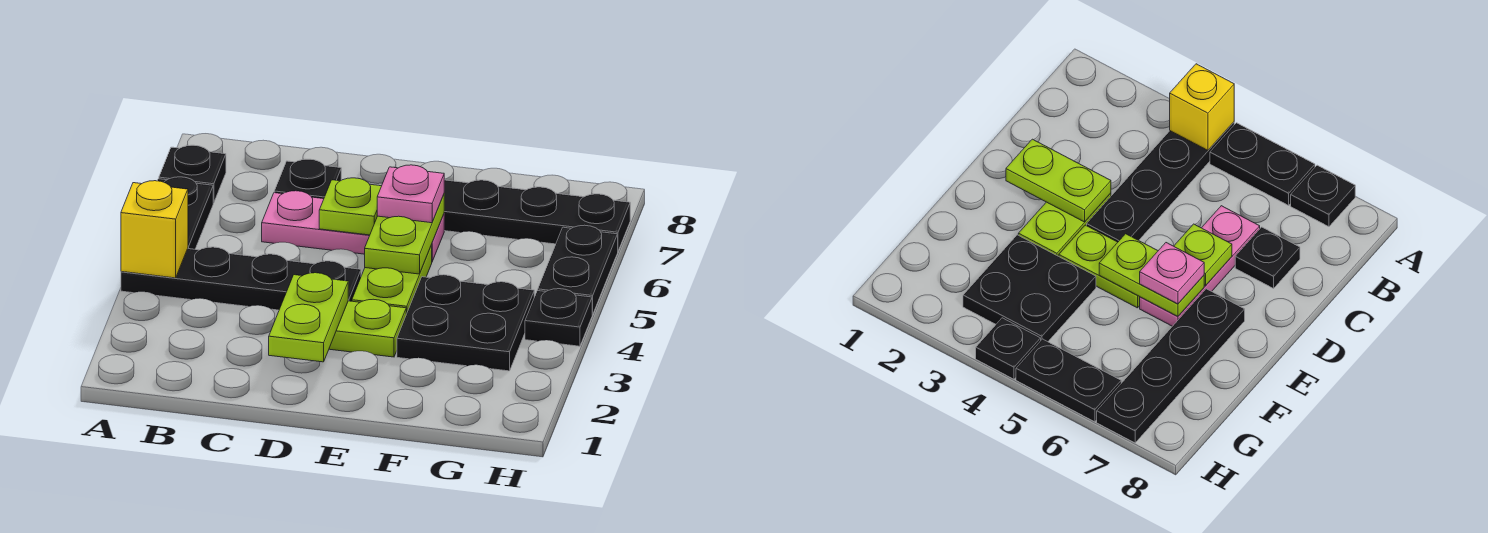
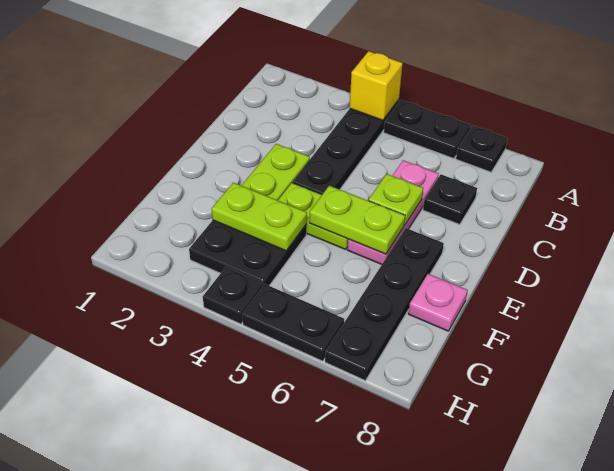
lime plate D2:D3 level 2 -> lime plate F3:F4 level 2
pink plate E6 level 3 -> pink plate F8 level 1

